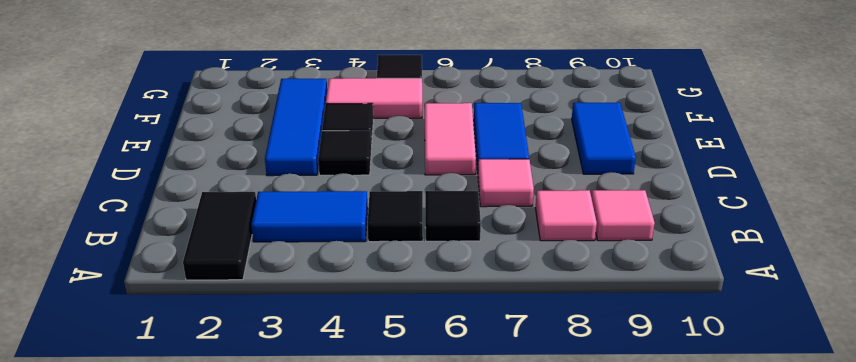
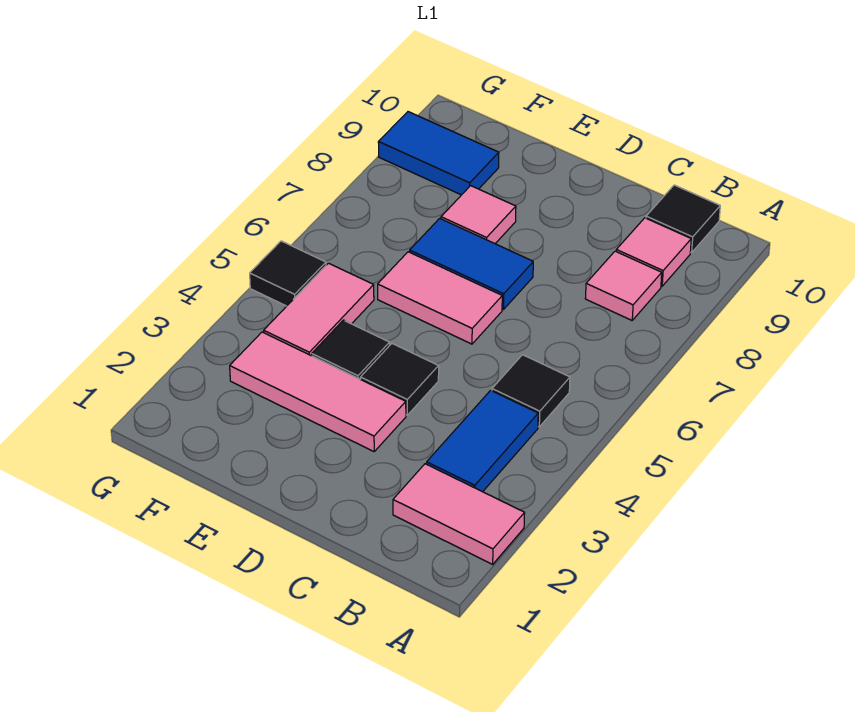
black tile A2:B2 level 1 -> pink tile A2:B2 level 1
black tile B6 level 1 -> black tile B10 level 1
pink tile C7 level 1 -> pink tile E8 level 1
blue tile D3:F3 level 1 -> pink tile D3:F3 level 1
blue tile D9:E9 level 1 -> blue tile F9:G9 level 1

